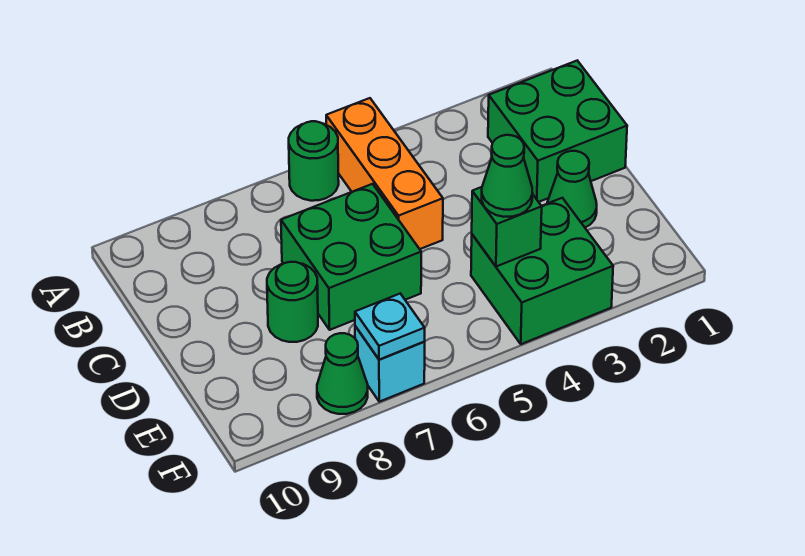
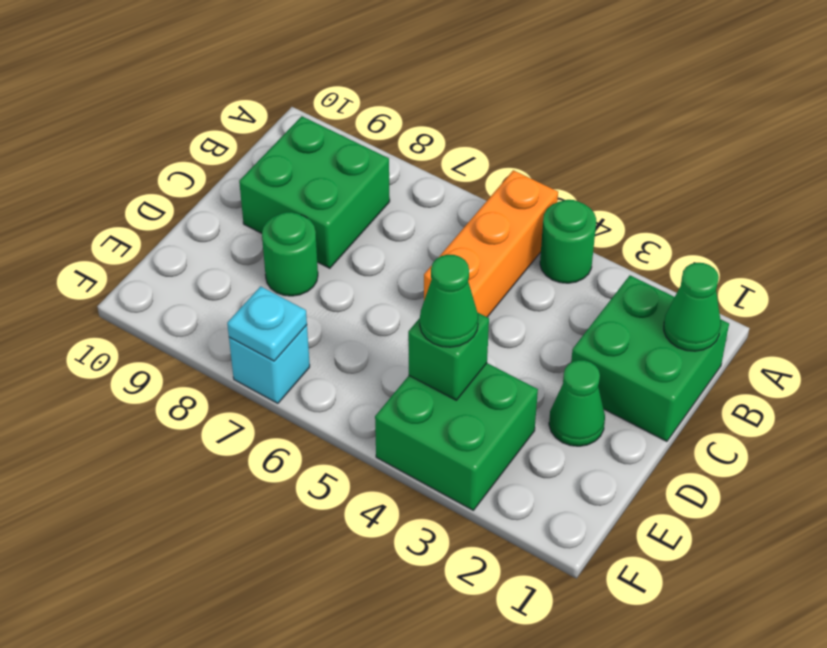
green round brick A6 level 1 -> green round brick A4 level 1
green brick C6:D7 level 1 -> green brick B8:C9 level 1
green cone F8 level 1 -> green cone B1 level 2

